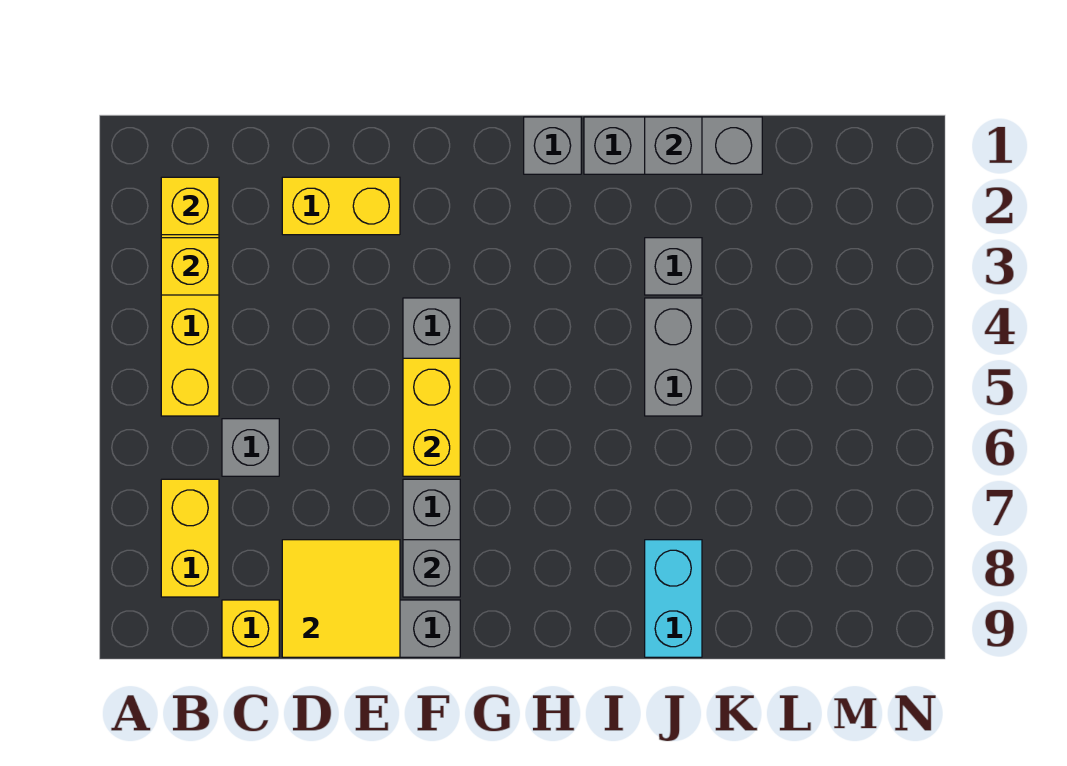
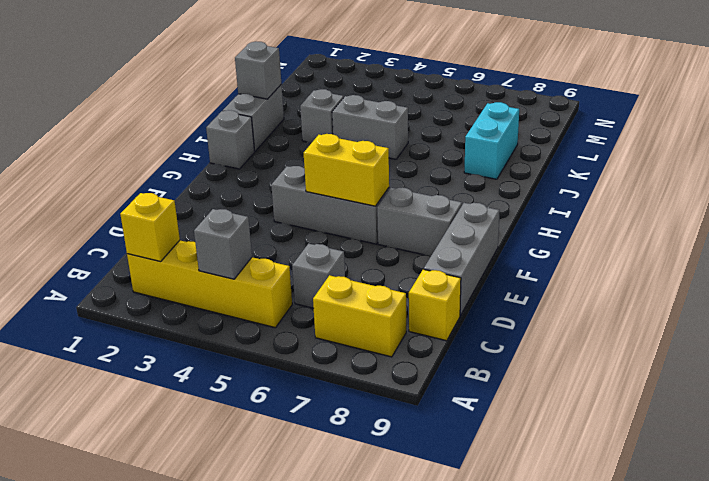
yellow brick B3 level 2 -> none
yellow brick D2:E2 level 1 -> none
yellow tile D8:E9 level 2 -> none
grey brick F8 level 2 -> grey brick B4 level 2
grey brick I1:K1 level 1 -> grey brick I1:J1 level 1
cyan brick J8:J9 level 1 -> cyan brick J8:K8 level 1

